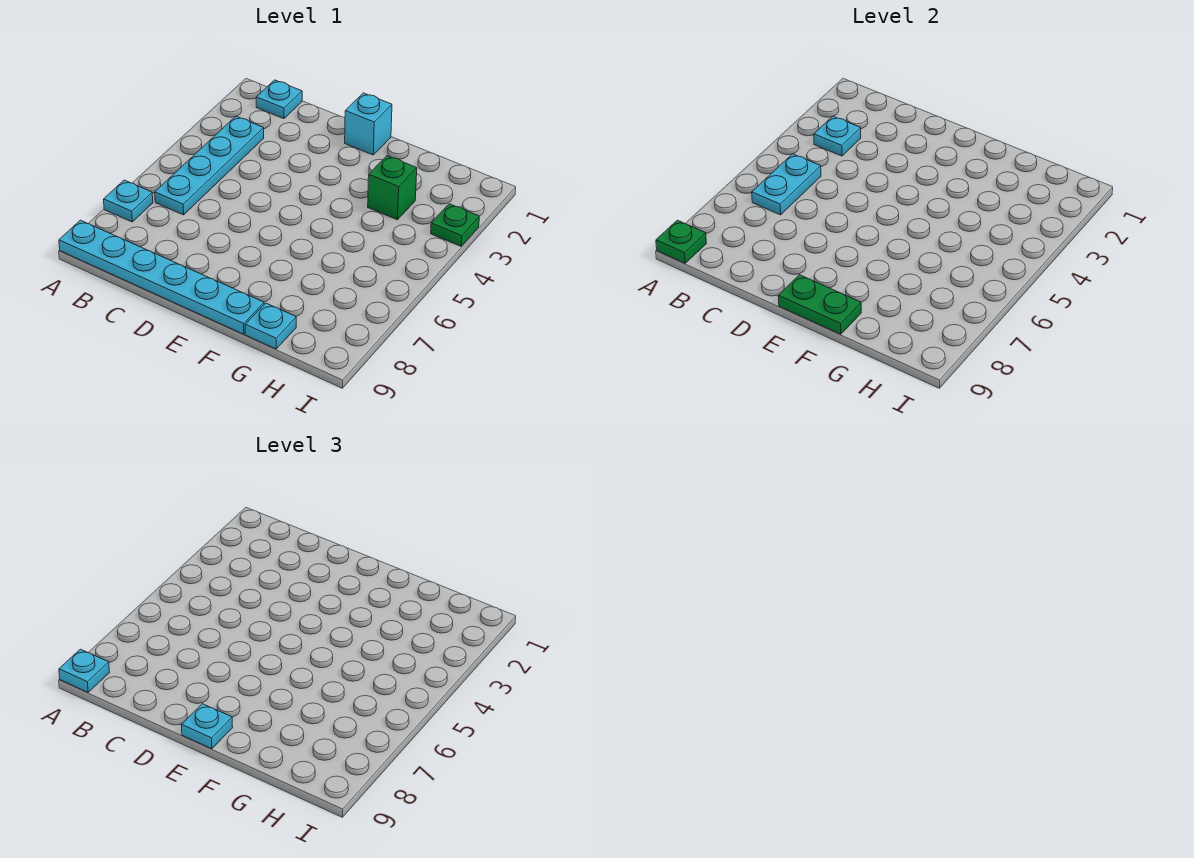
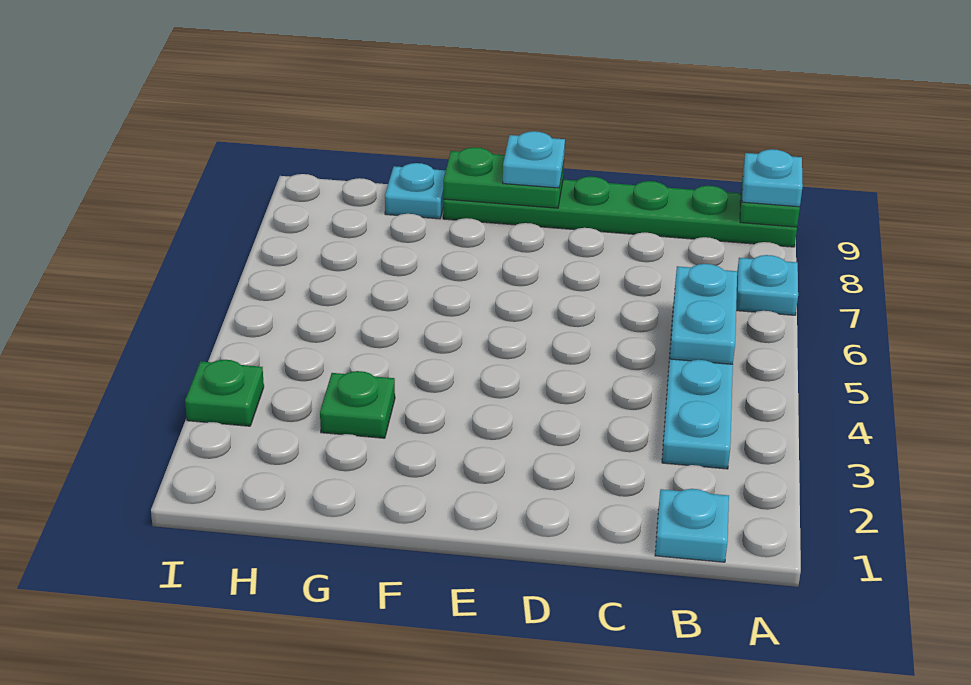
cyan plate A9:F9 level 1 -> green plate A9:F9 level 1
cyan plate B3 level 2 -> none
cyan brick E1 level 1 -> none
green brick G3 level 1 -> green plate G3 level 1

